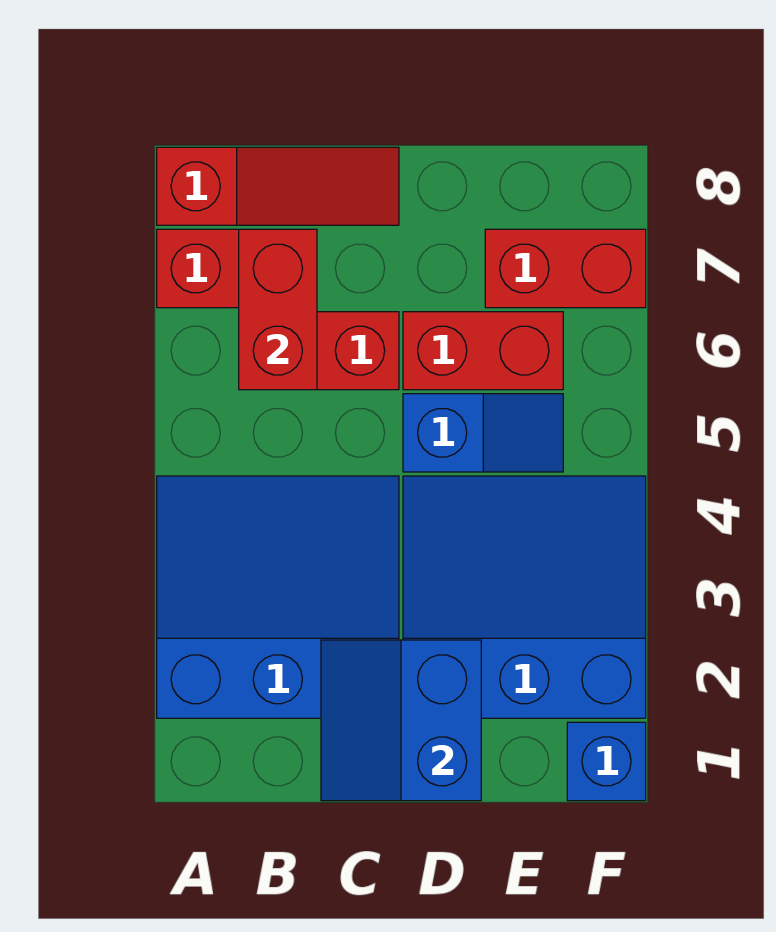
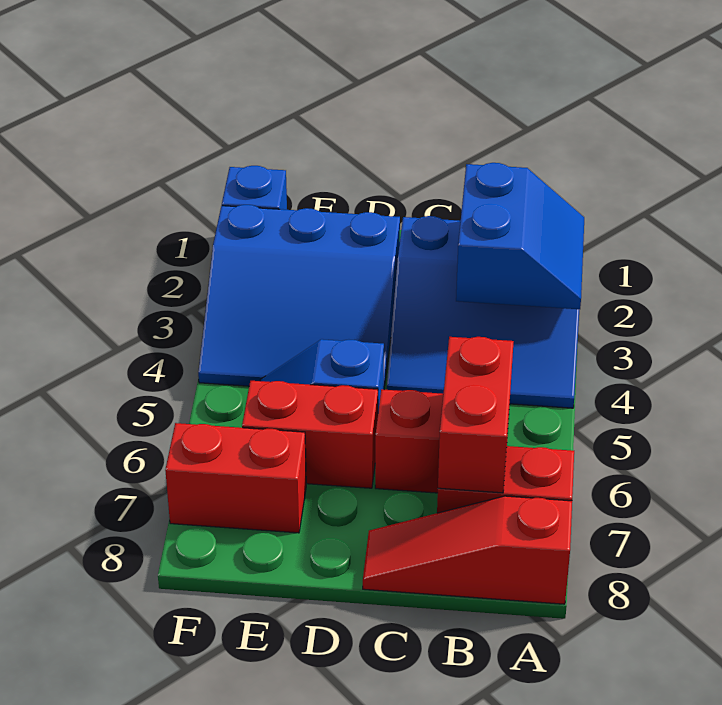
blue slope C1:D2 level 2 top D -> blue slope A2:B3 level 2 top B

